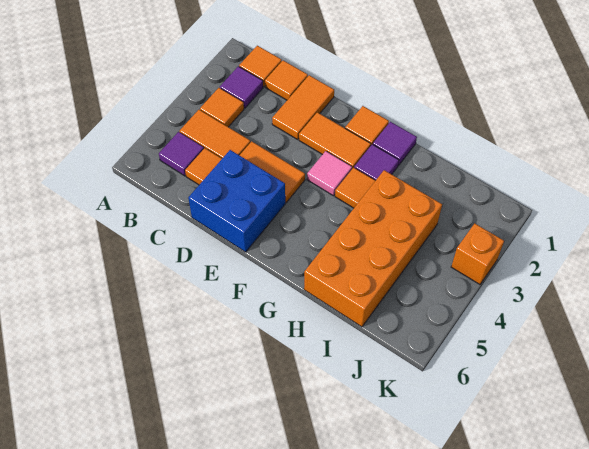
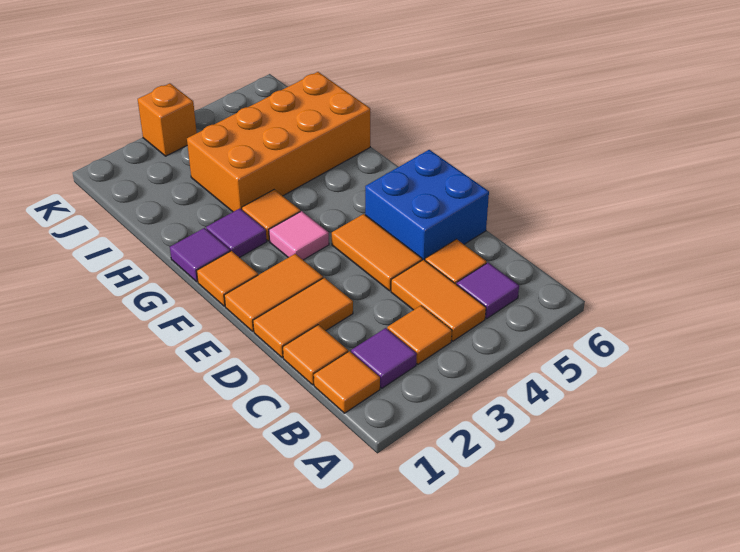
orange tile E2:F2 level 1 -> orange tile E1:E2 level 1

